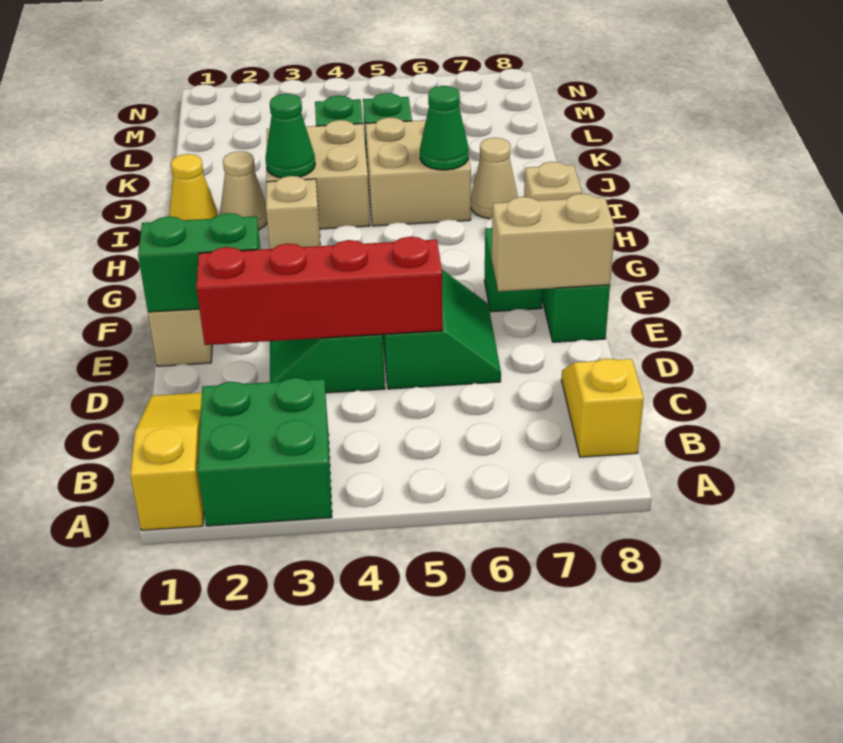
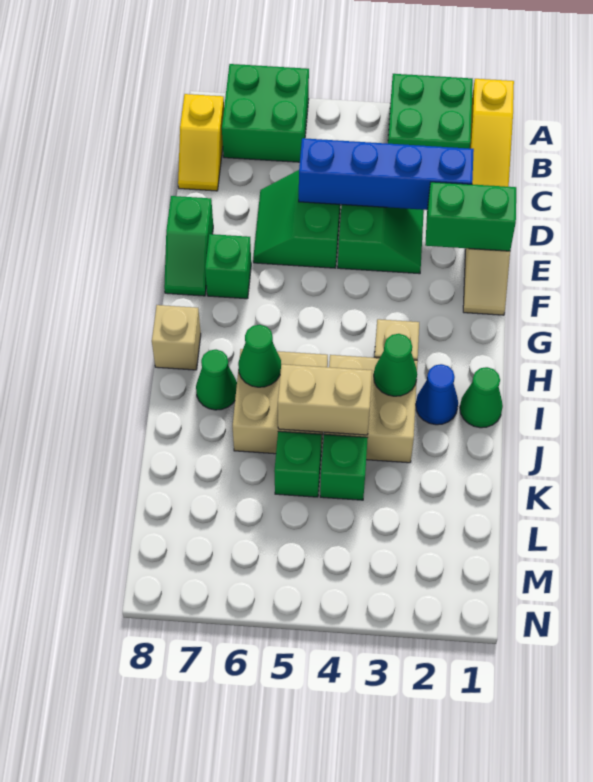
none -> green brick A6:B7 level 1
red brick D2:D5 level 2 -> blue brick D2:D5 level 2
tan brick E7:E8 level 2 -> tan brick J4:J5 level 2
yellow cone I1 level 1 -> green cone I1 level 1
tan cone I2 level 1 -> blue cone I2 level 1
tan cone I7 level 1 -> green cone I7 level 1

